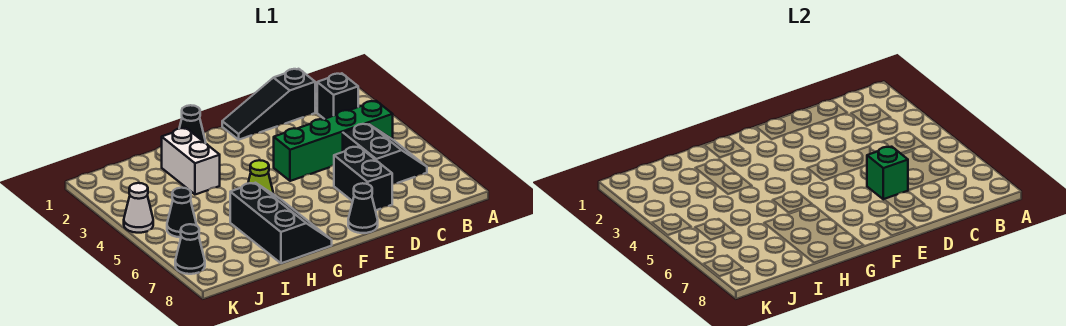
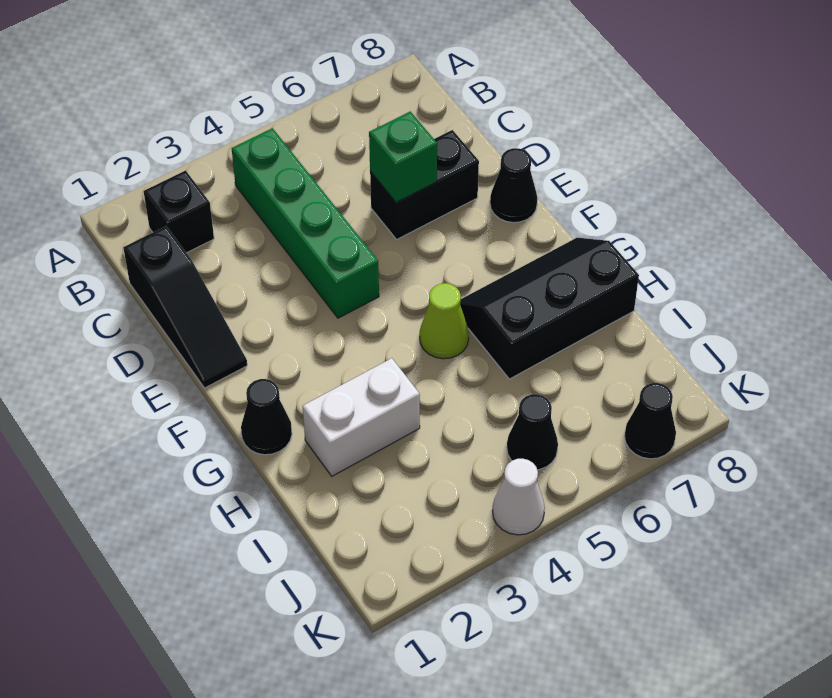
black slope B5:C6 level 1 top C -> none

